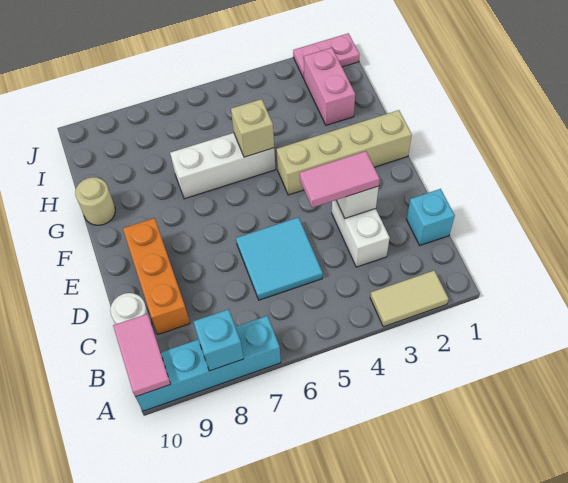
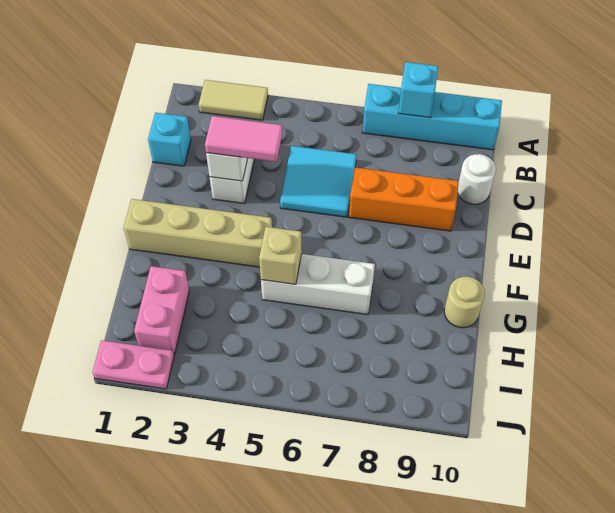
pink tile A10:B10 level 2 -> none
orange brick C9:E9 level 1 -> orange brick D7:D9 level 1

